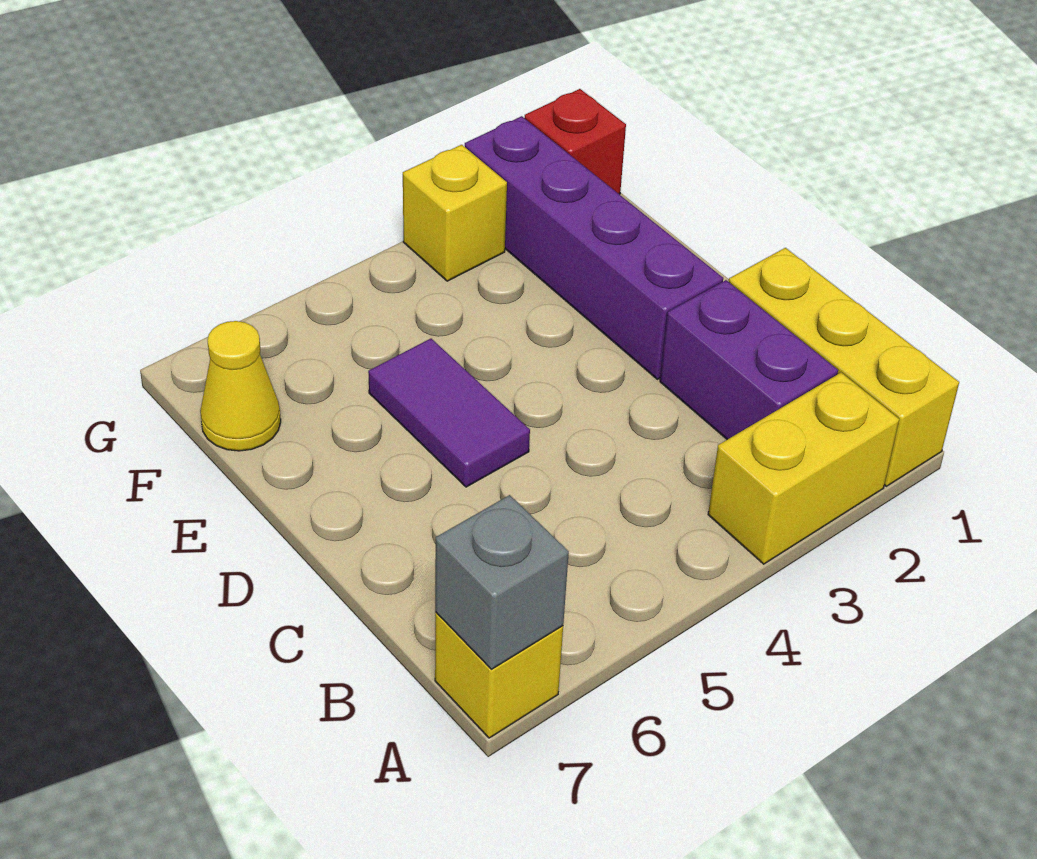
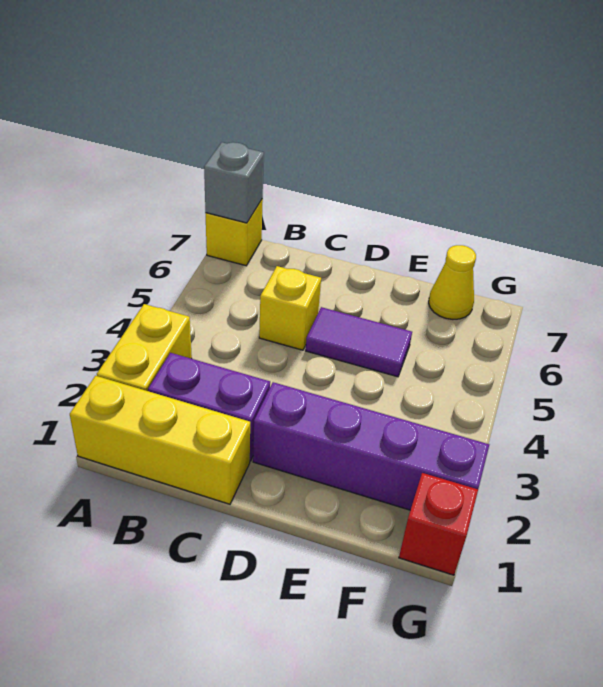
yellow brick G3 level 1 -> yellow brick C5 level 1

